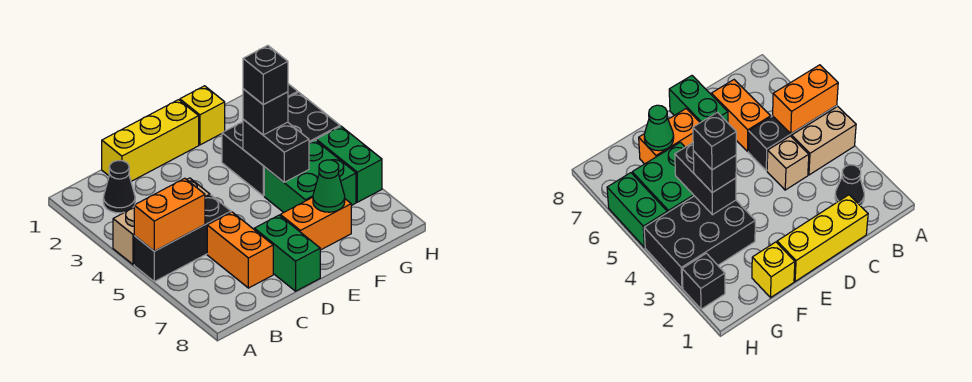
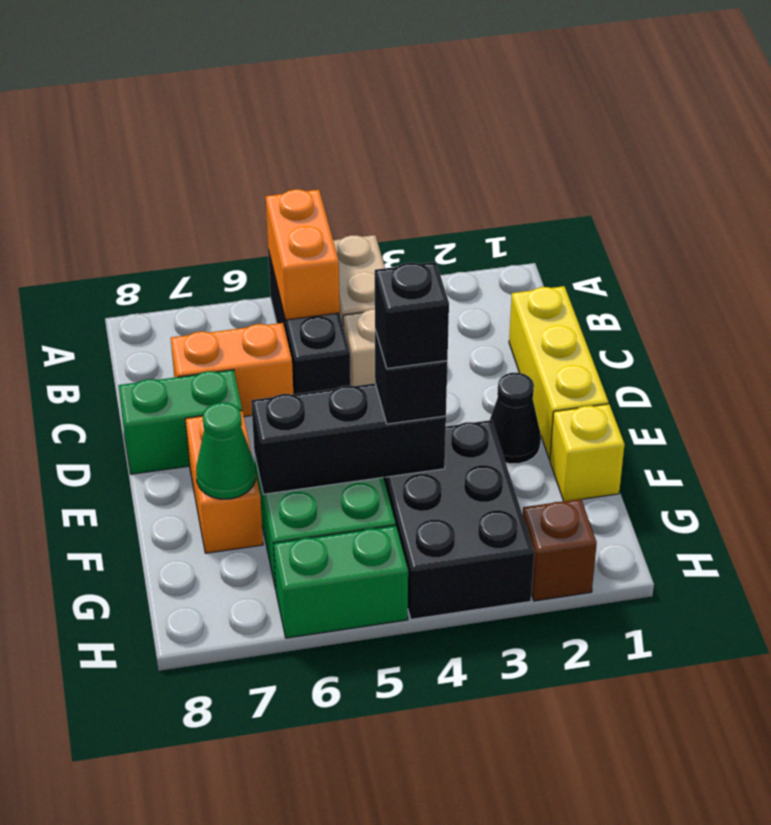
black cone B2 level 1 -> black cone E2 level 1
black brick F4:F5 level 2 -> black brick F4:F6 level 2
black brick H2 level 1 -> brown brick H2 level 1

